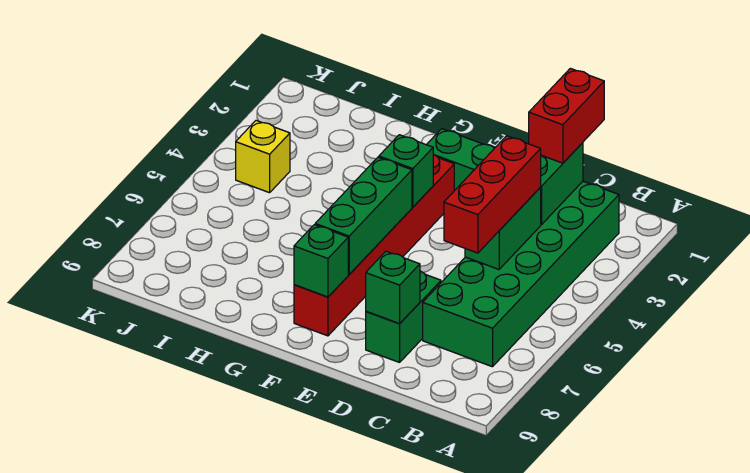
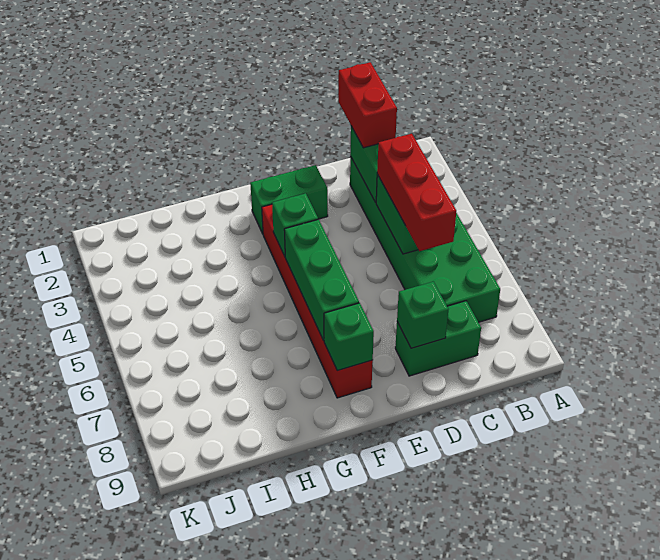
green brick D7:D8 level 1 -> green brick C8:D8 level 1
yellow brick J4 level 1 -> none

